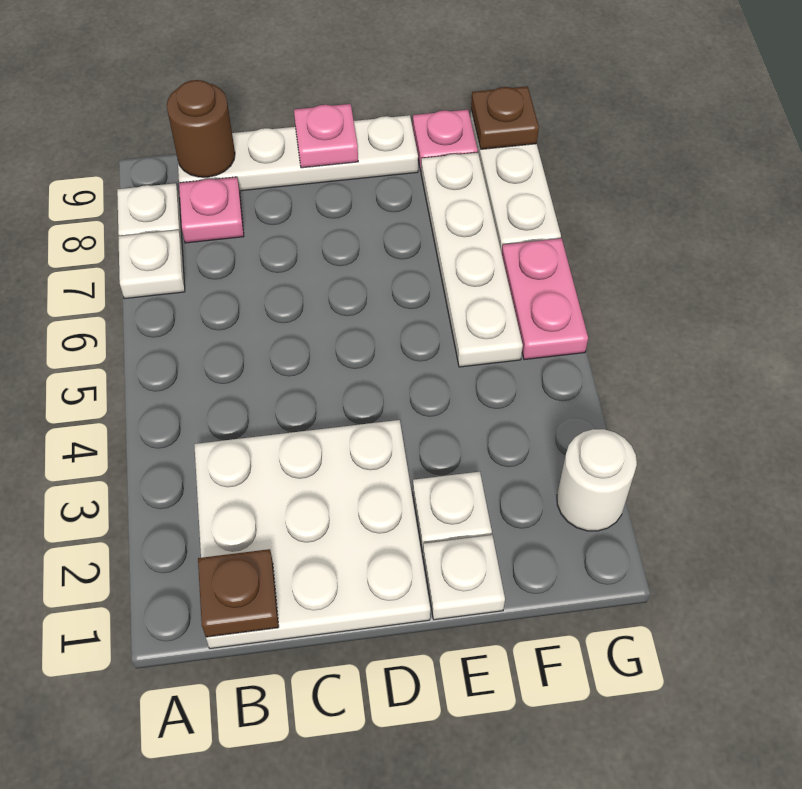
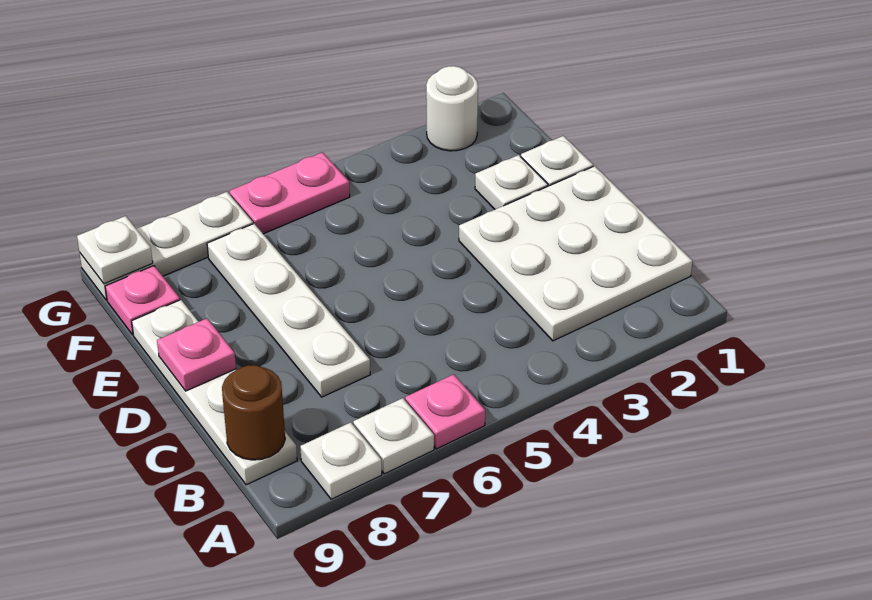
brown plate B1 level 2 -> none
pink plate B8 level 1 -> pink plate A6 level 1
white plate F5:F8 level 1 -> white plate C7:F7 level 1
brown plate G9 level 2 -> white plate G9 level 2

